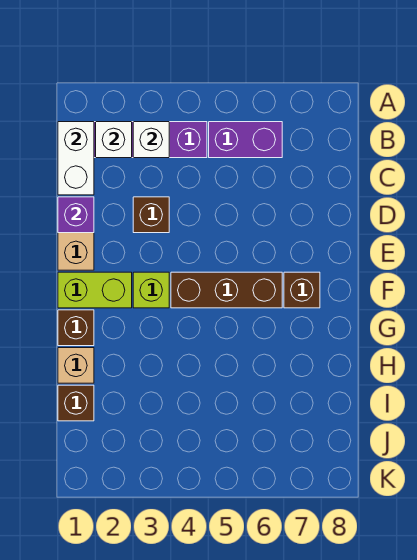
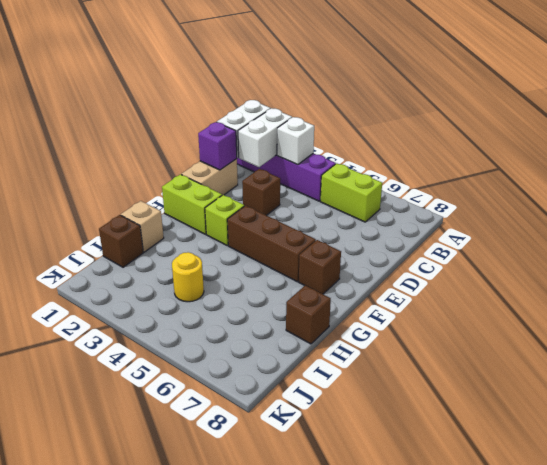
white brick B2 level 2 -> white brick B2:C2 level 2
purple brick B5:B6 level 1 -> lime brick B5:B6 level 1
brown brick G1 level 1 -> brown brick H8 level 1
none -> yellow round brick I4 level 1

